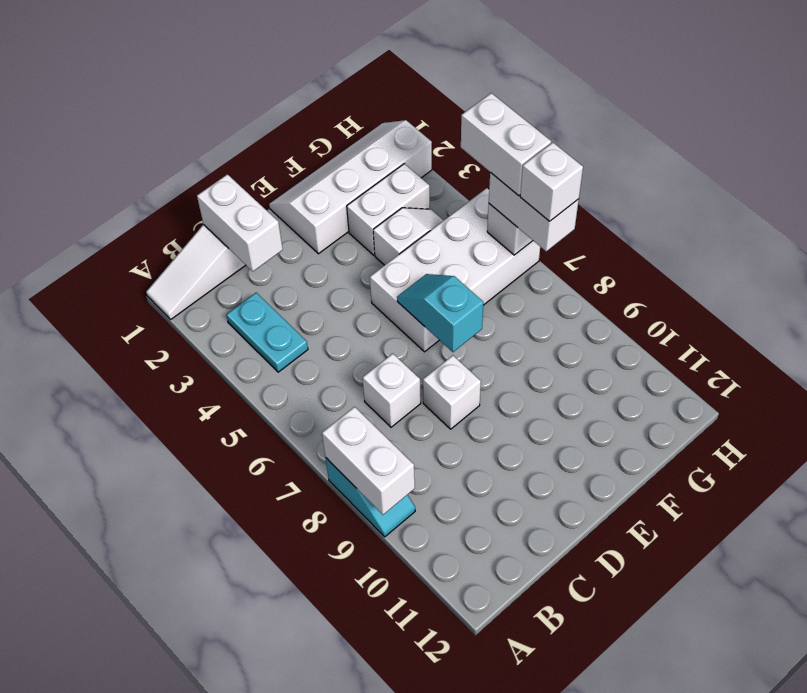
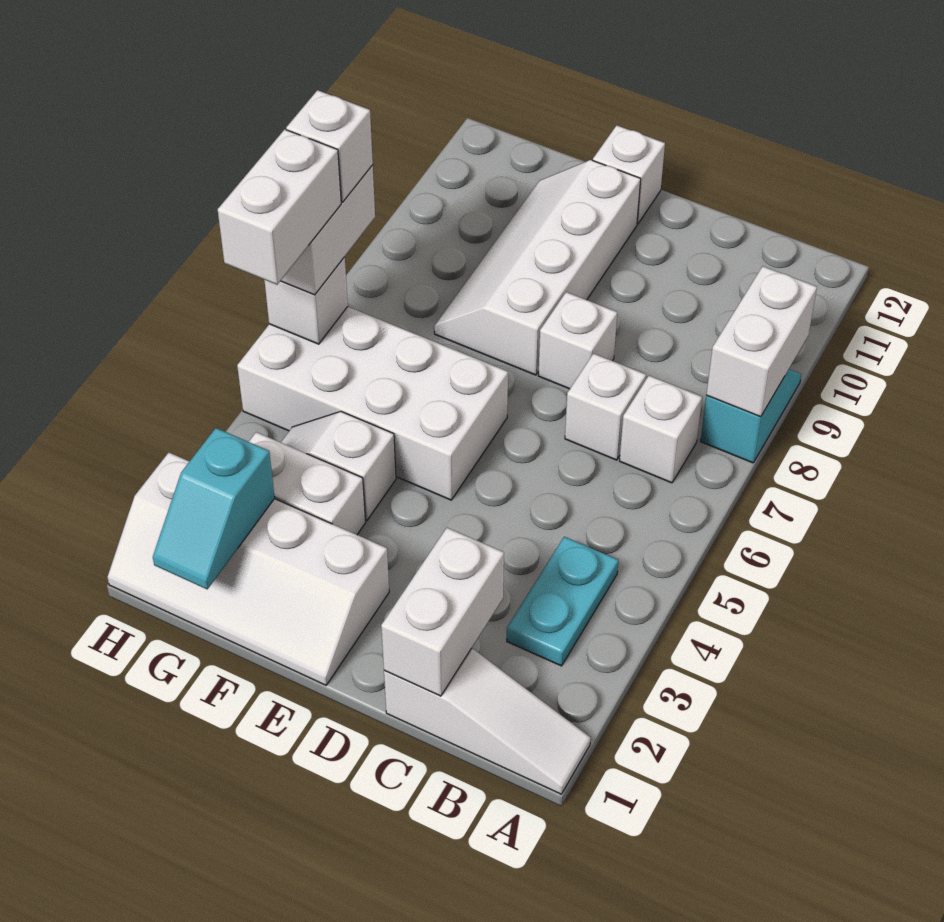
none -> white brick B7 level 1
cyan slope E6:E7 level 2 top 7 -> cyan slope G1:G2 level 2 top 2
none -> white slope E8:F11 level 1 top E
none -> white brick E12 level 1

